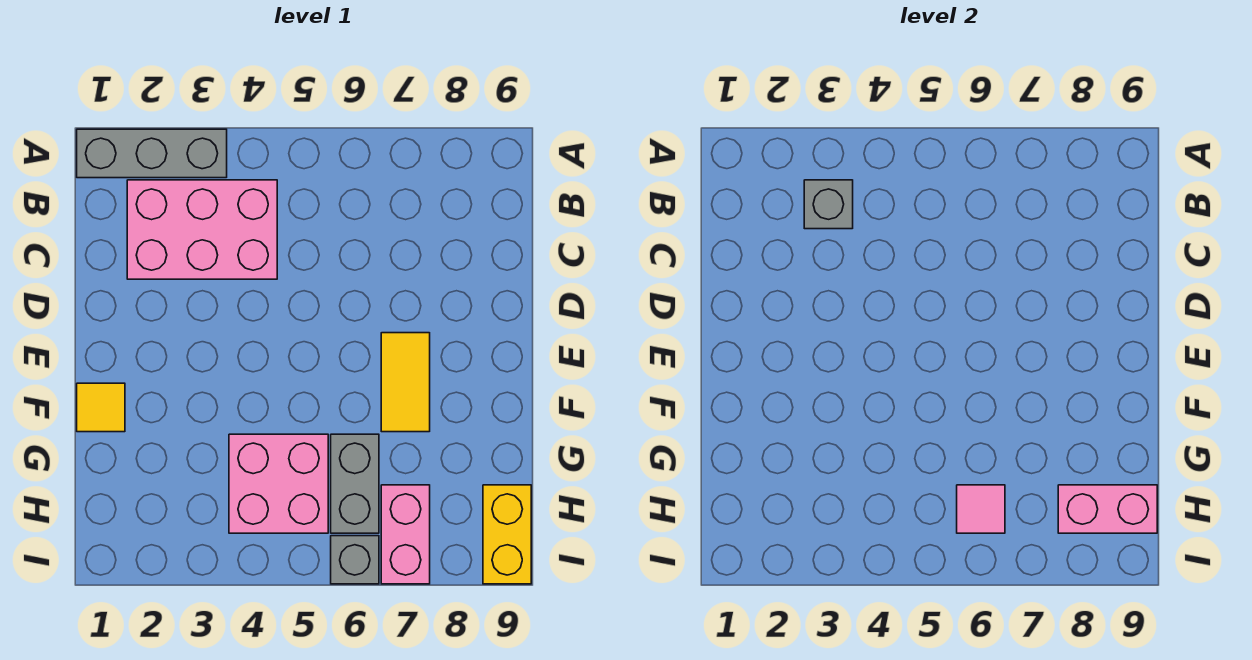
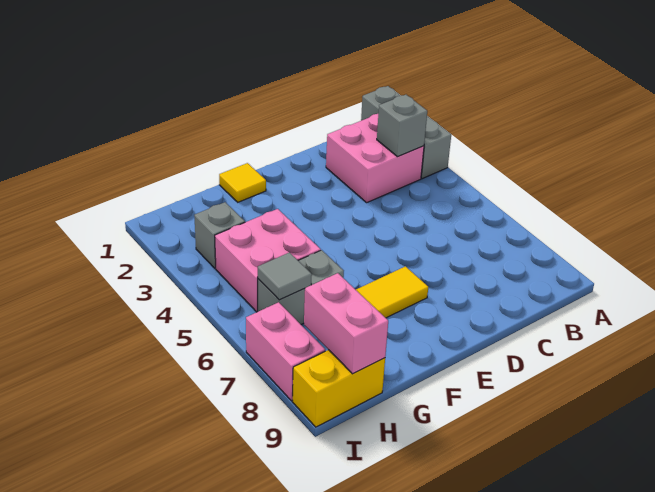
pink brick B2:C4 level 1 -> pink brick B2:C3 level 1
pink tile H6 level 2 -> grey tile H6 level 2
pink brick H7:I7 level 1 -> pink brick I7:I8 level 1
grey brick I6 level 1 -> grey brick H3 level 1

